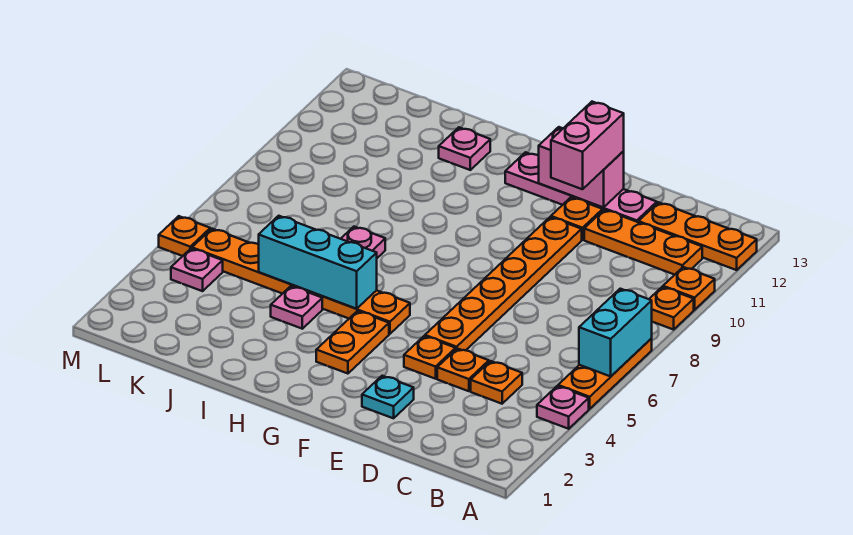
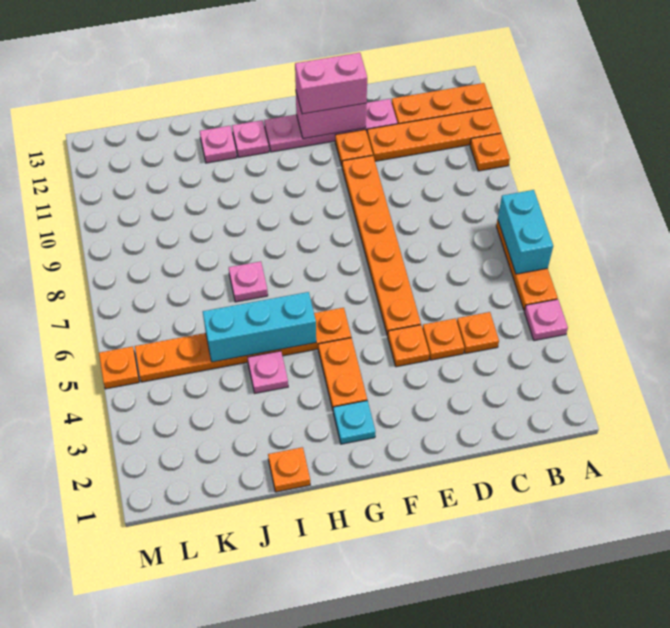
orange plate A9 level 1 -> orange plate I1 level 1
orange plate B11:D11 level 1 -> orange plate A11:D11 level 1
cyan plate E2 level 1 -> cyan plate G2 level 1
pink brick E11:E12 level 3 -> pink brick E12:F12 level 3
pink plate L4 level 1 -> pink plate H12 level 1

